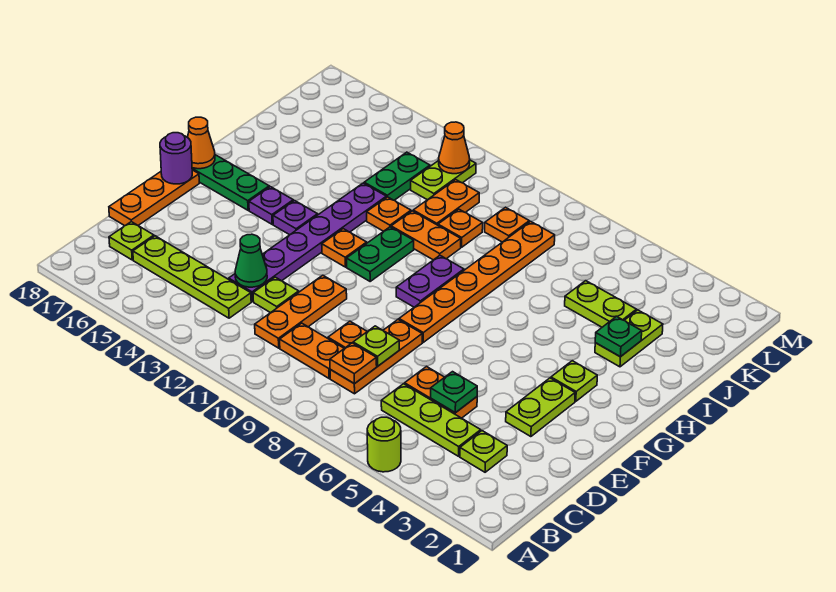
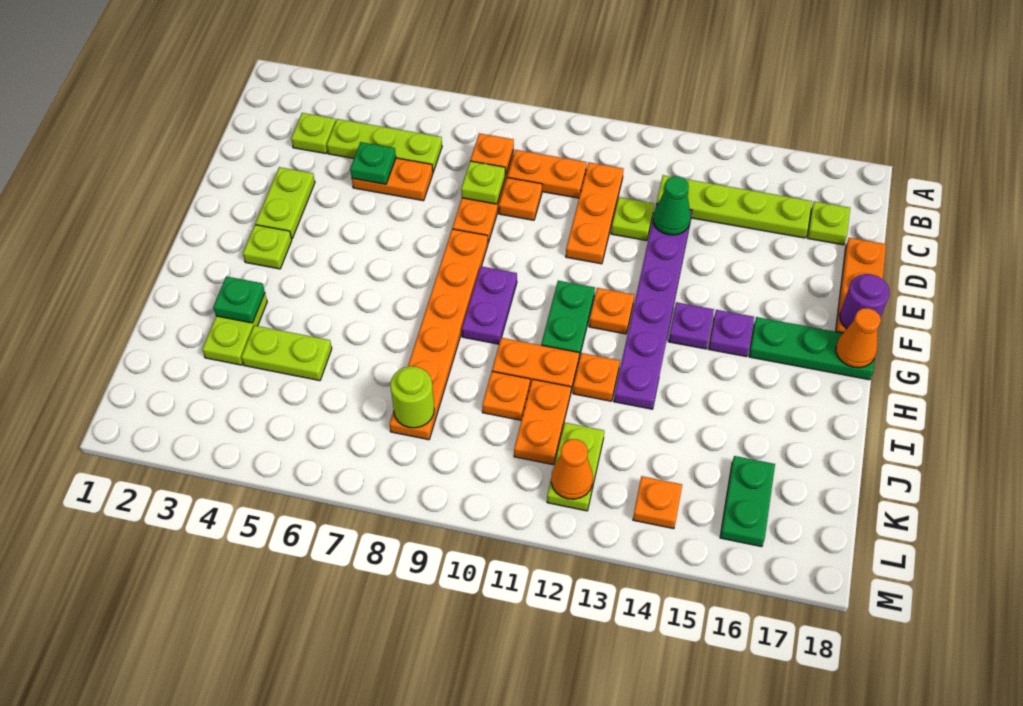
lime round brick A5 level 1 -> lime round brick K8 level 2
green plate J13:K13 level 1 -> green plate K16:L16 level 1
orange plate K9 level 1 -> orange plate L14 level 1

